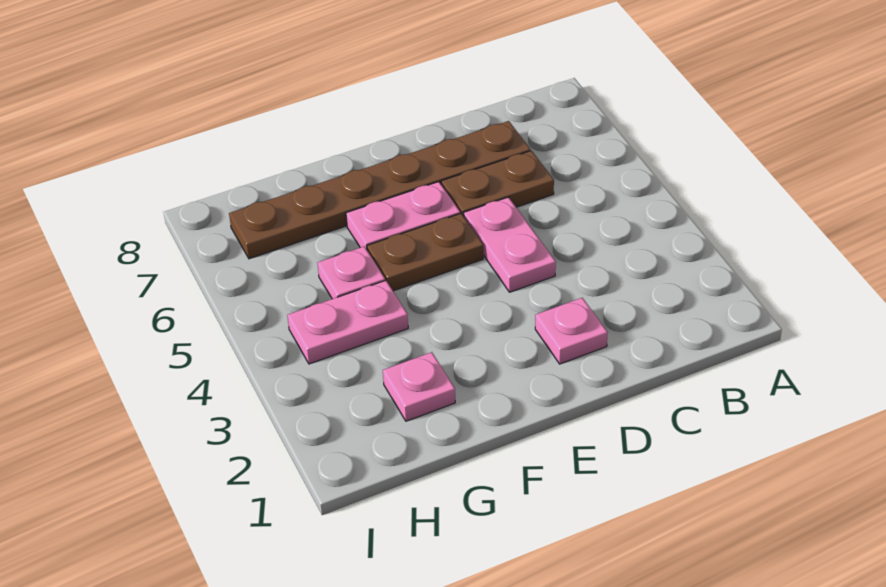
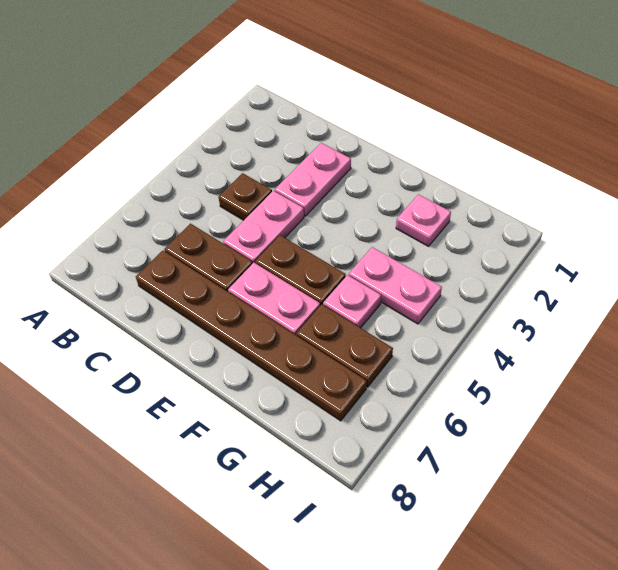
none -> brown plate C4 level 1
pink plate D2 level 1 -> pink plate D2:D3 level 1
none -> brown plate G6:H6 level 1

